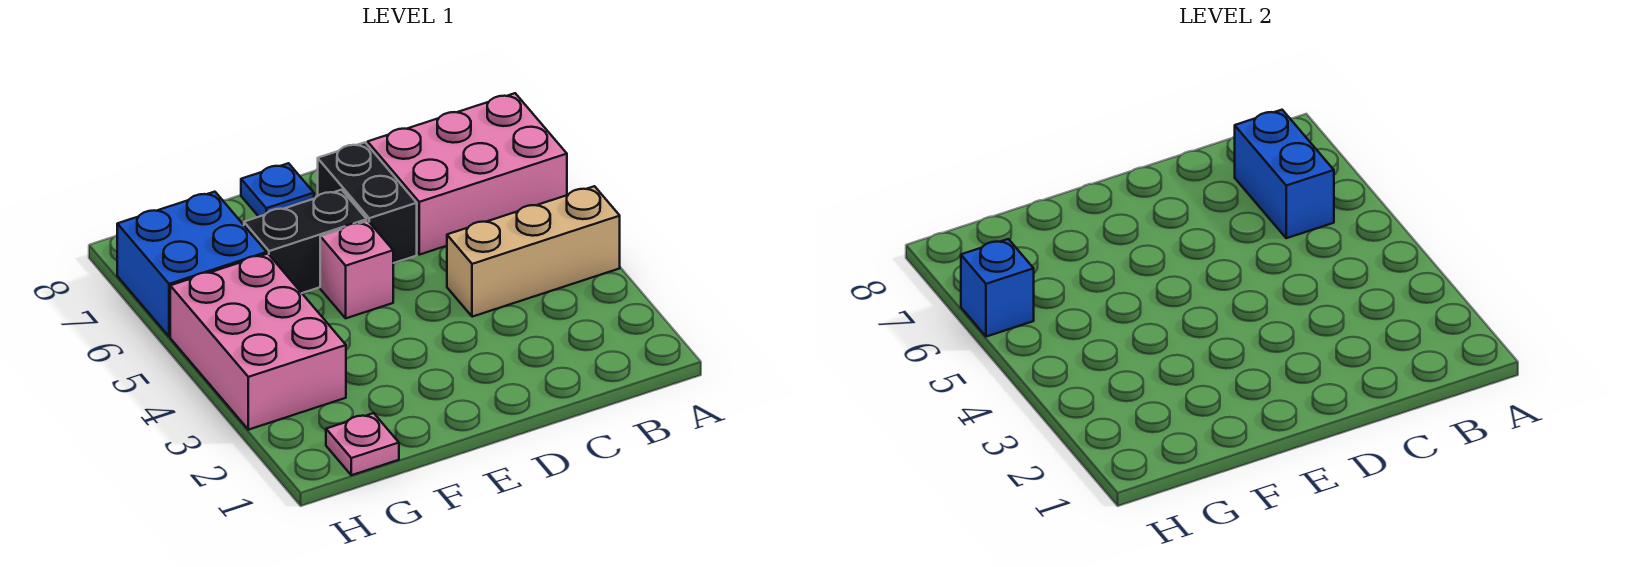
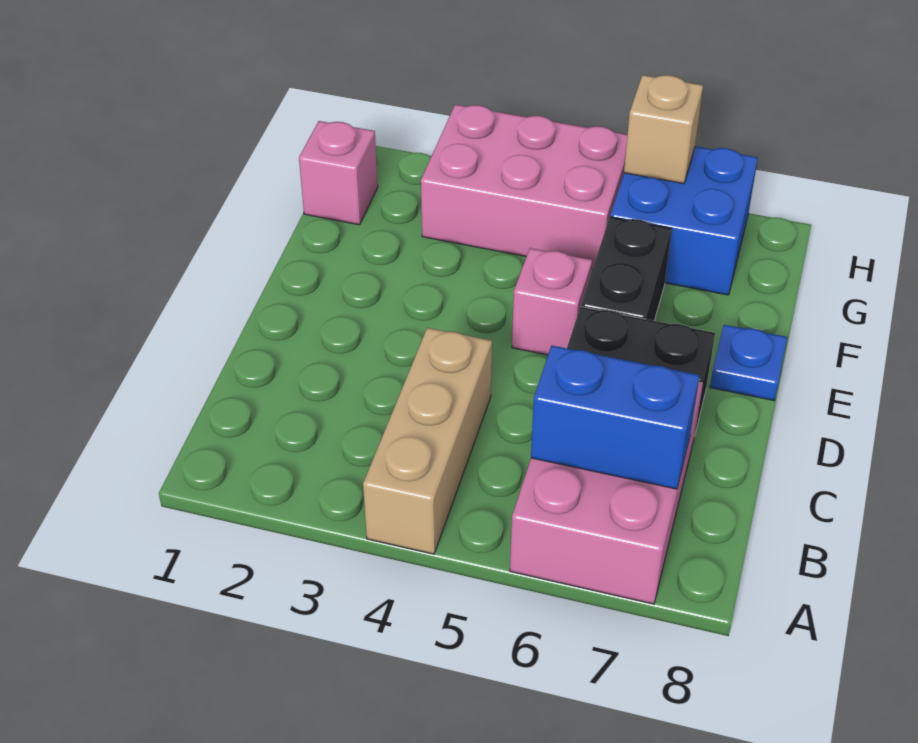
pink plate G1 level 1 -> pink brick G1 level 1
blue brick H6 level 2 -> tan brick H6 level 2

